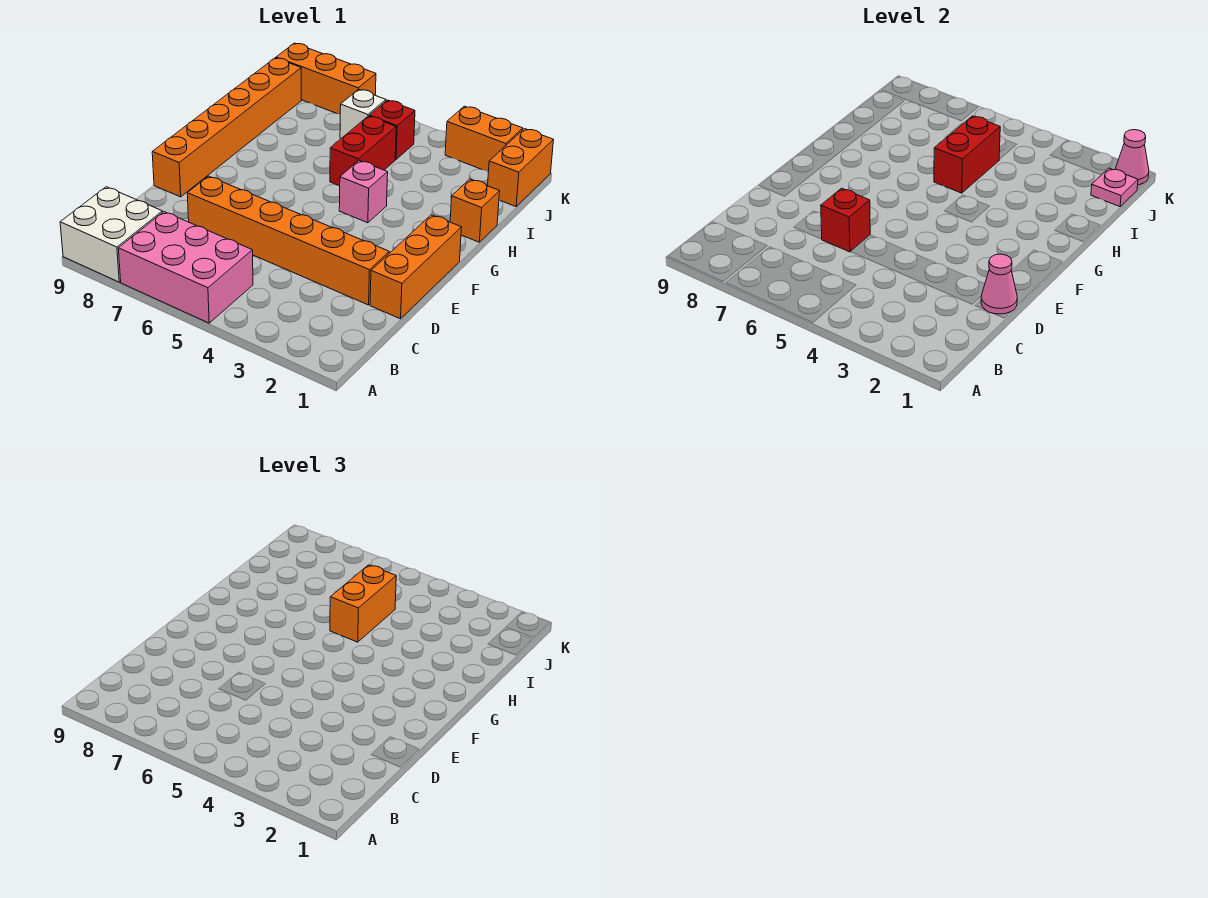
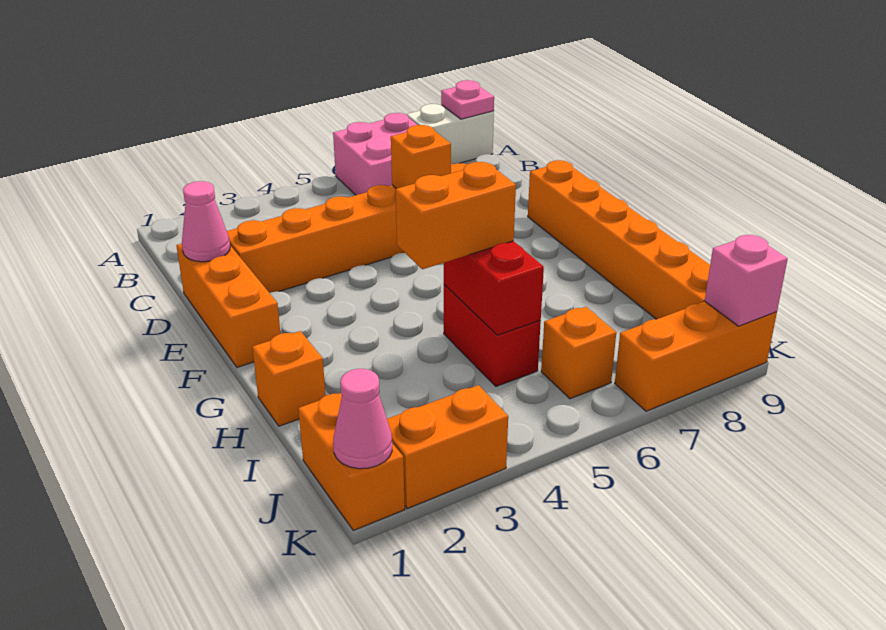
pink brick A5:B7 level 1 -> pink brick A6:B7 level 1
white brick A8:B9 level 1 -> white brick A8:A9 level 1
red brick D6 level 2 -> orange brick D6 level 2
pink brick G4 level 1 -> pink brick K9 level 2
orange brick H5:I5 level 3 -> orange brick H4:H5 level 3
pink plate J1 level 2 -> pink plate A9 level 2
red brick J5 level 1 -> none
white brick J6 level 1 -> orange brick J6 level 1

